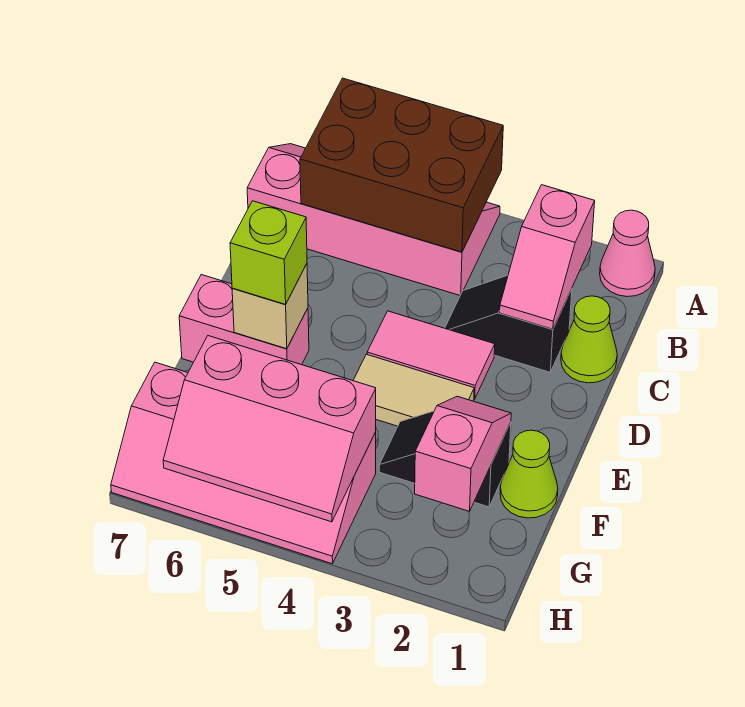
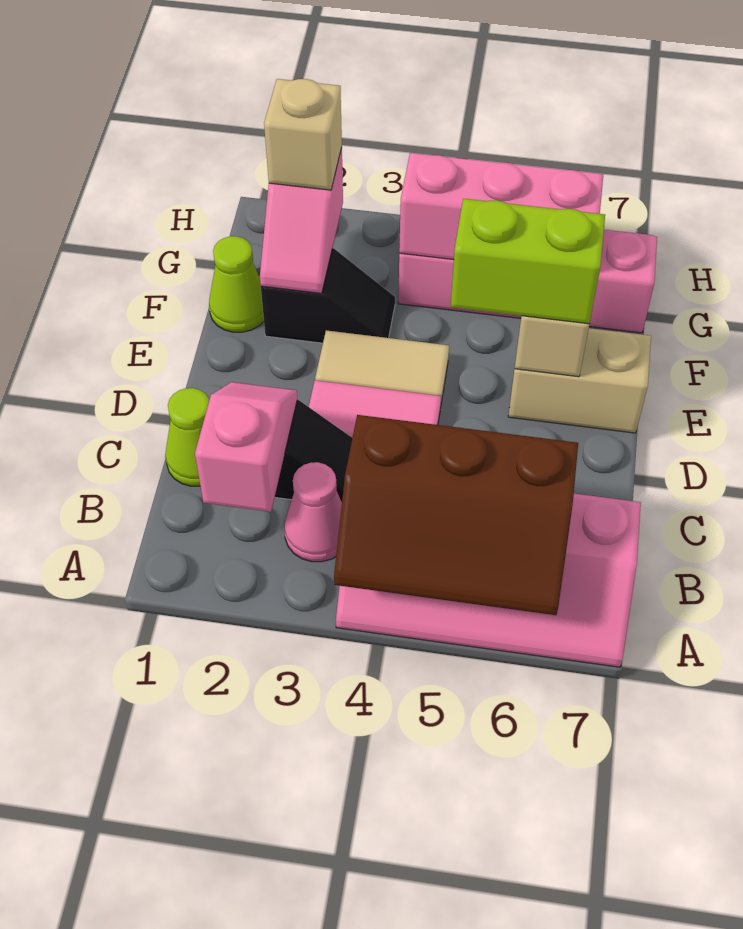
pink cone A1 level 1 -> pink cone B3 level 1
brown brick A4:B6 level 2 -> brown slope A4:B6 level 2 top B
pink brick E6:E7 level 1 -> tan brick E6:E7 level 1
lime brick E6 level 3 -> lime brick E5:E6 level 3
none -> tan brick G2 level 3

